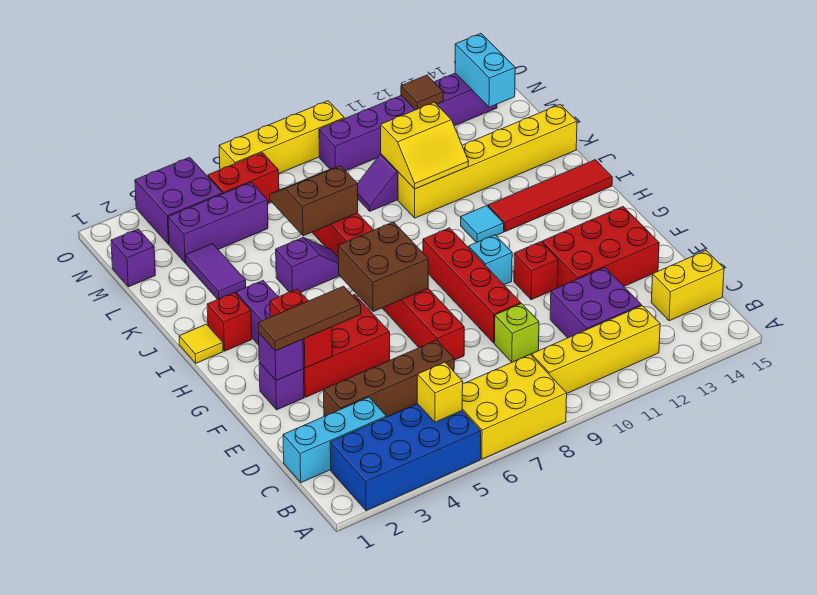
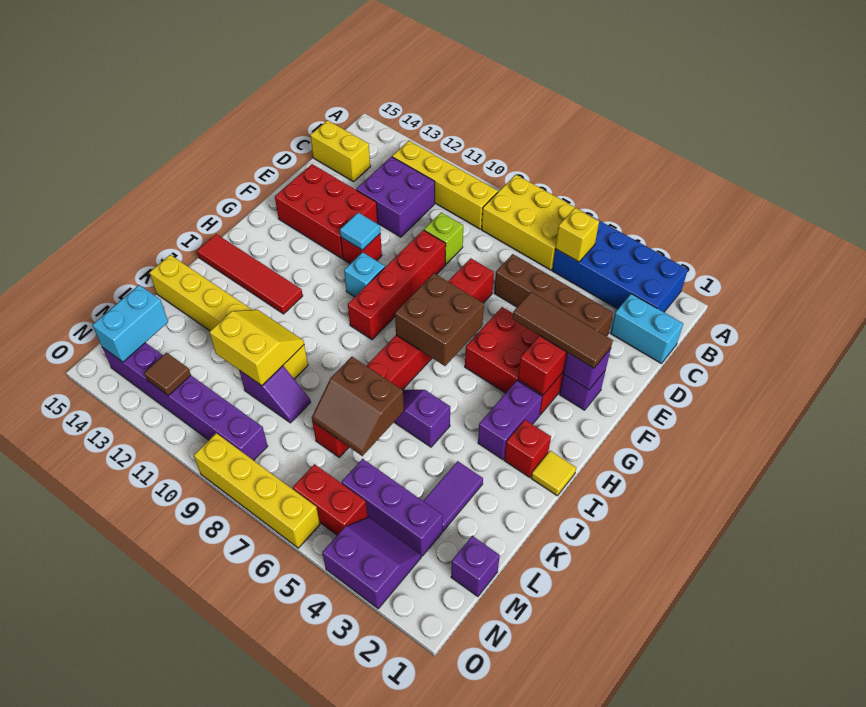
cyan brick C1:C3 level 1 -> cyan brick C1:C2 level 1
cyan tile I11 level 1 -> cyan tile F11 level 2
purple brick N3:O4 level 1 -> purple slope N3:O4 level 1 top O

